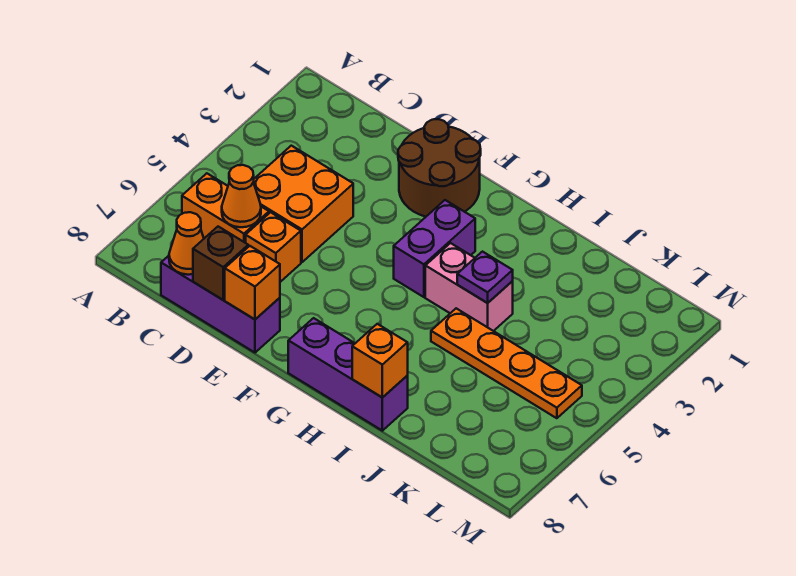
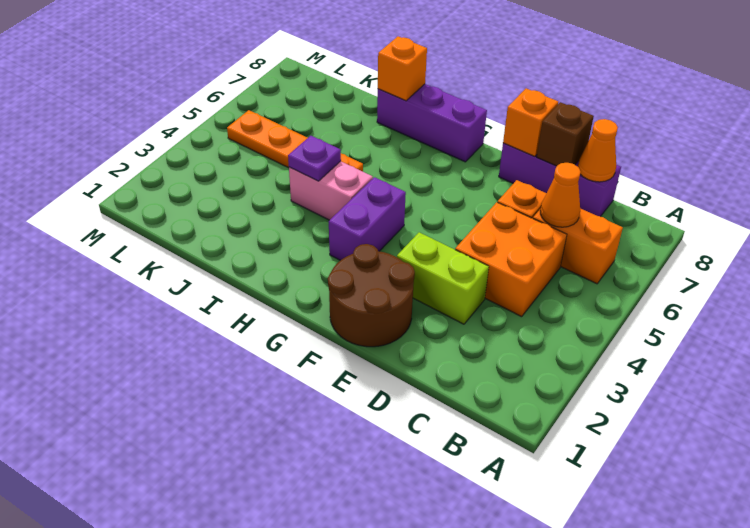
none -> lime brick D3:E3 level 1

